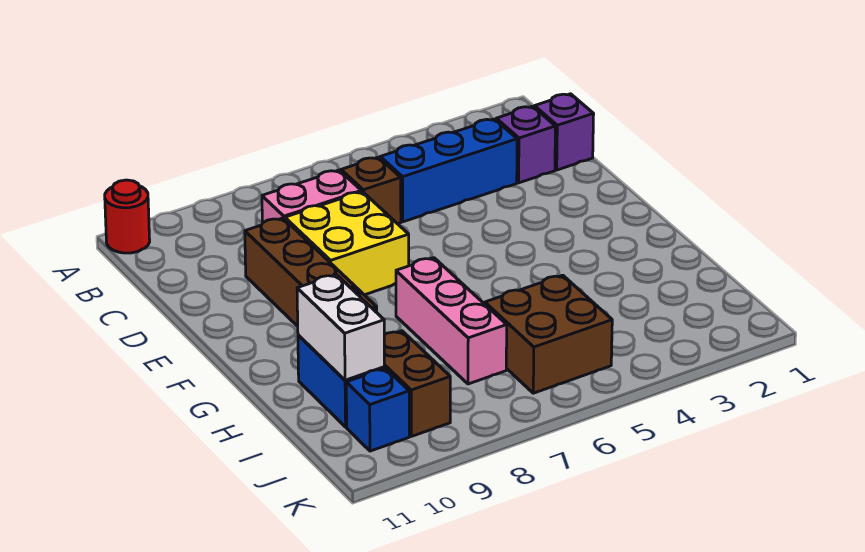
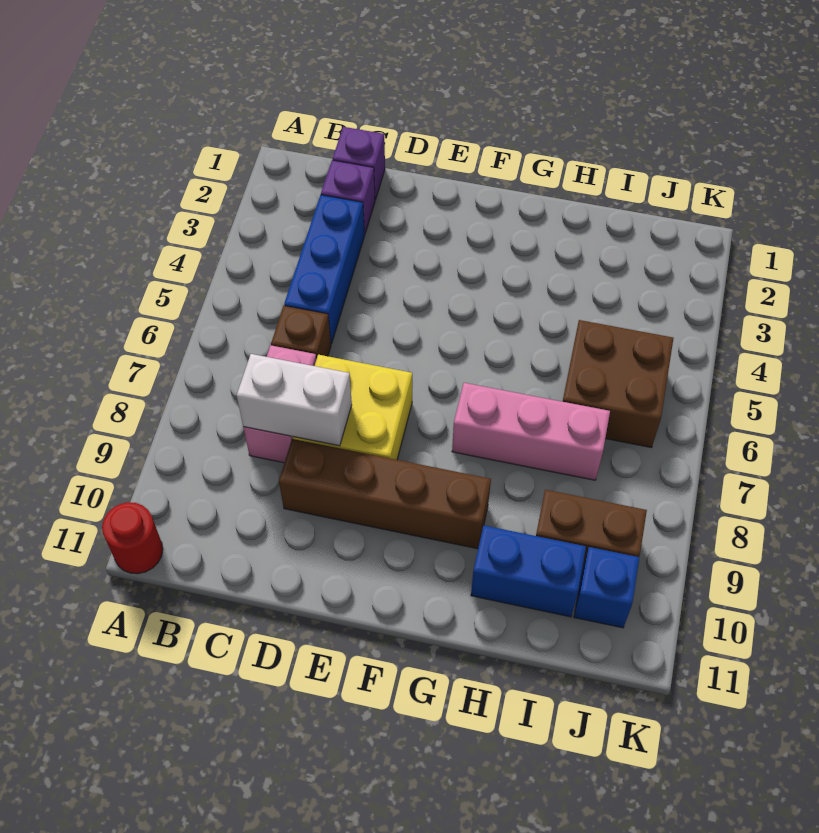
white brick H10:I10 level 2 -> white brick C8:D8 level 2

